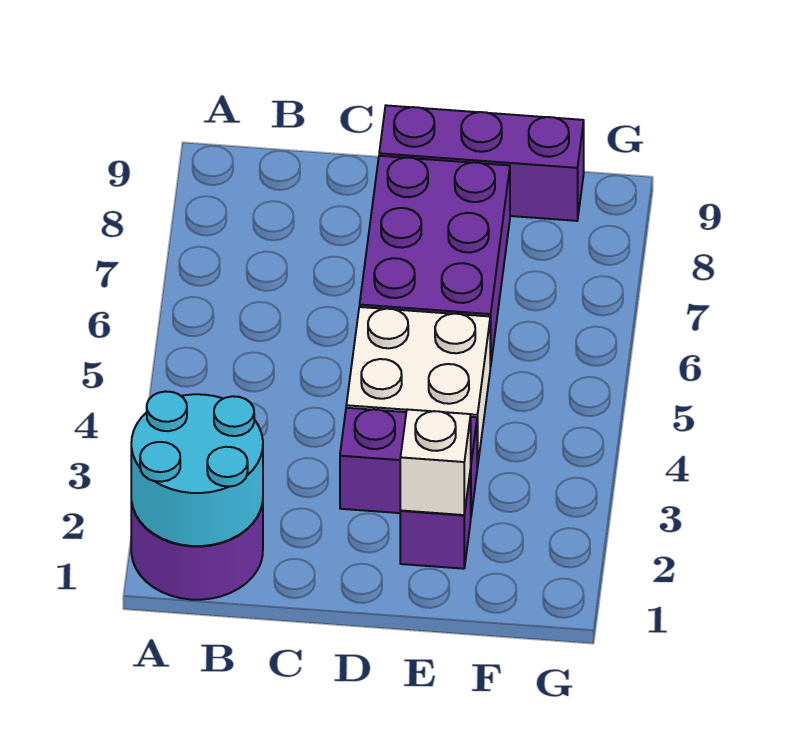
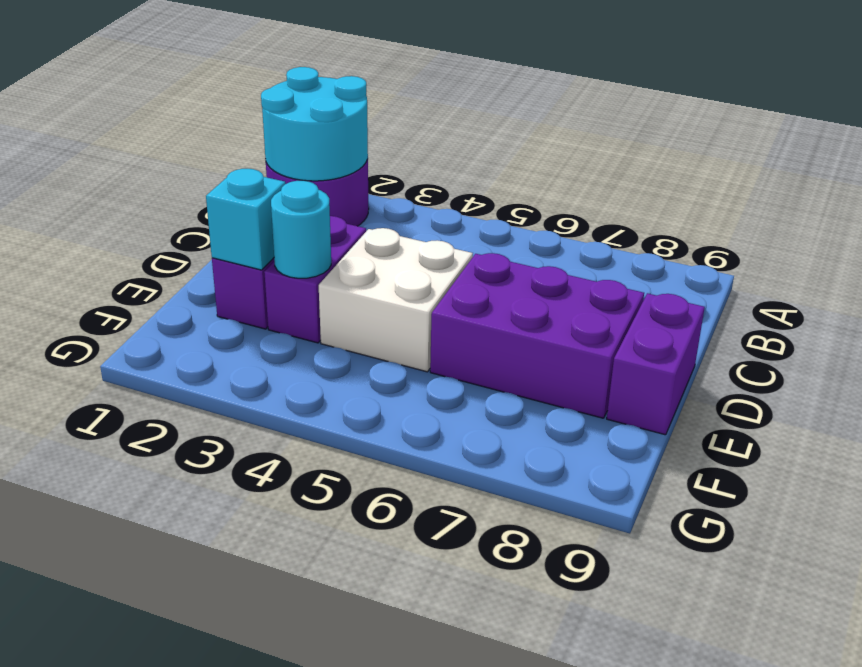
purple brick D9:F9 level 1 -> purple brick D9:E9 level 1
white brick E2 level 2 -> cyan brick E2 level 2
none -> cyan round brick E3 level 2

